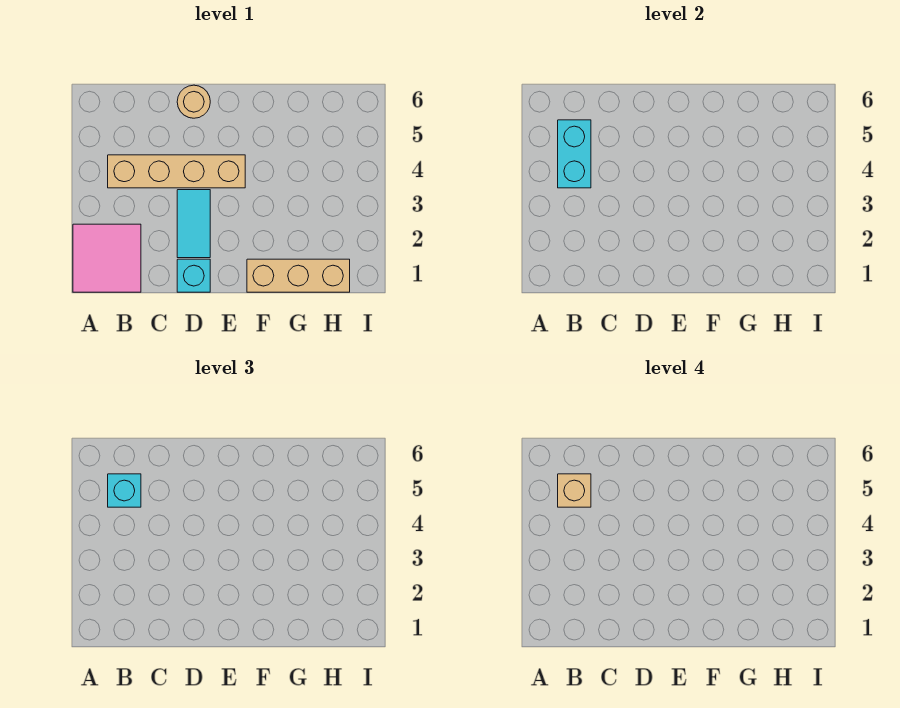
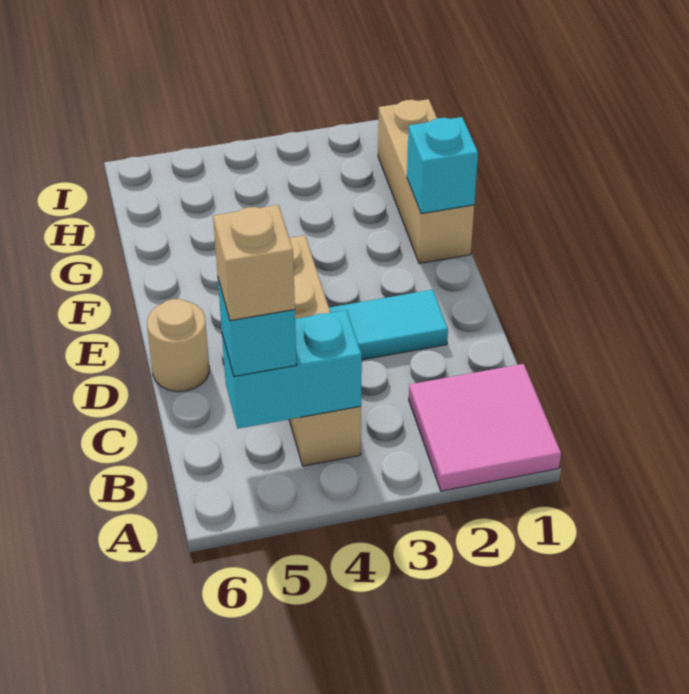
cyan brick D1 level 1 -> cyan brick F1 level 2

